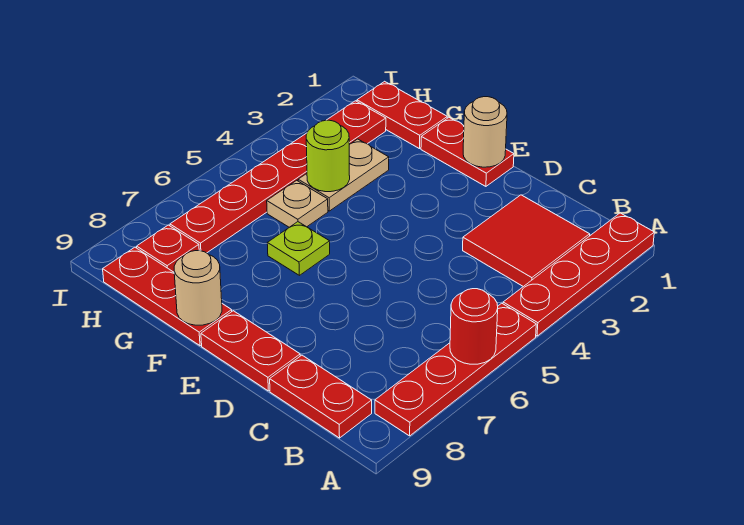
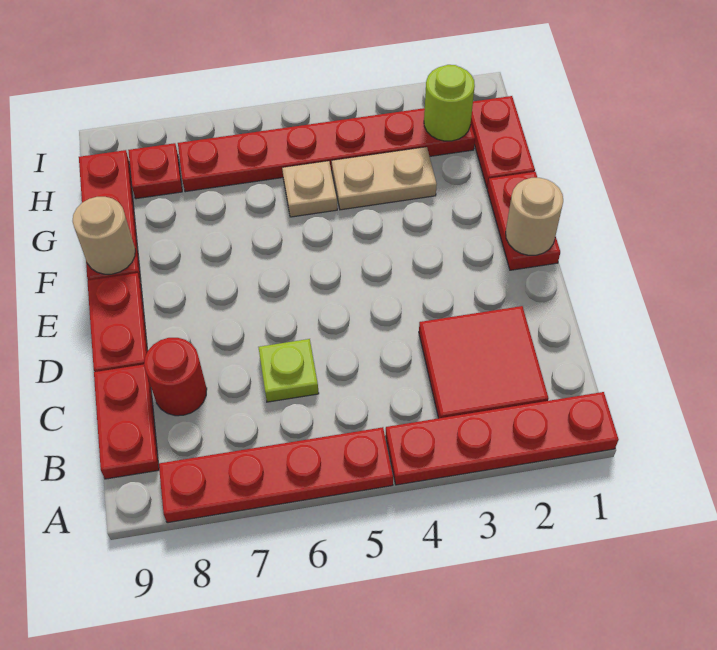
red round brick A6 level 2 -> red round brick C8 level 1
lime plate F6 level 1 -> lime plate C6 level 1
lime round brick G4 level 2 -> lime round brick H2 level 2

